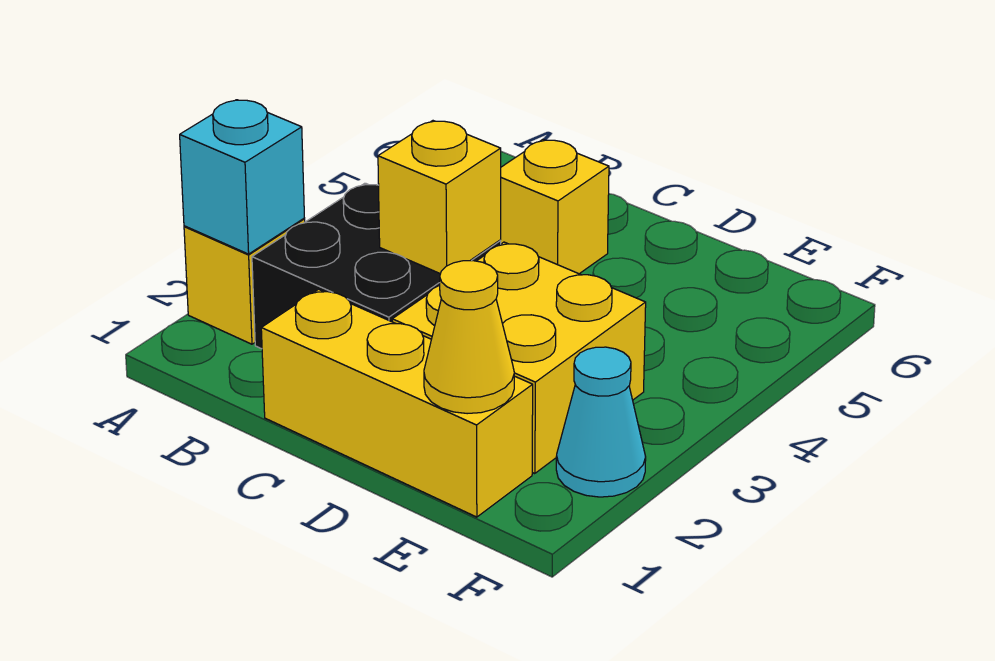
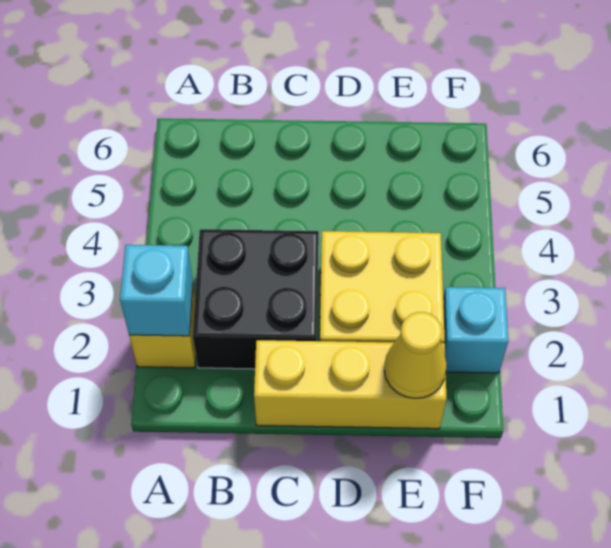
yellow brick C3 level 2 -> none
yellow brick C5 level 1 -> none
cyan cone F2 level 1 -> cyan brick F2 level 1

